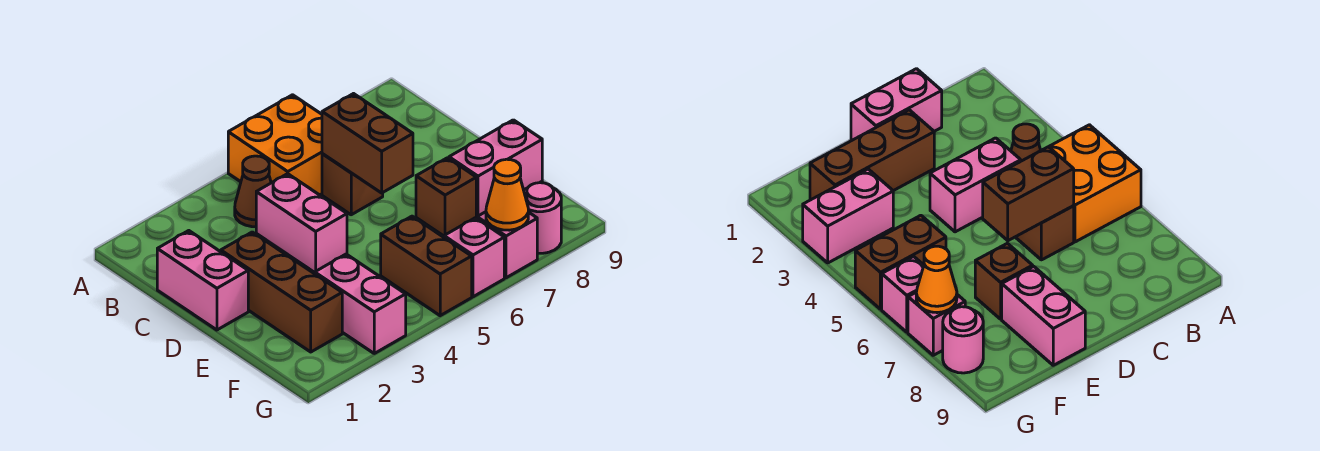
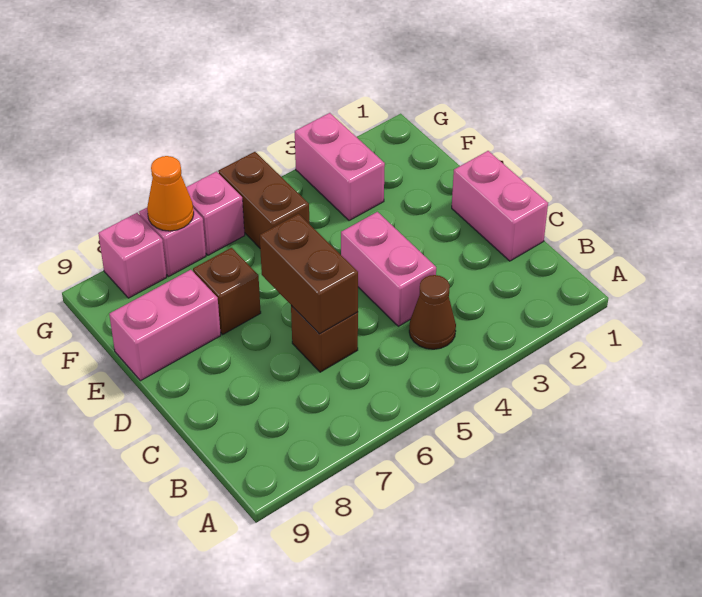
orange brick A5:B6 level 1 -> none
brown brick D2:F2 level 1 -> none
pink round brick G8 level 1 -> pink brick G8 level 1

